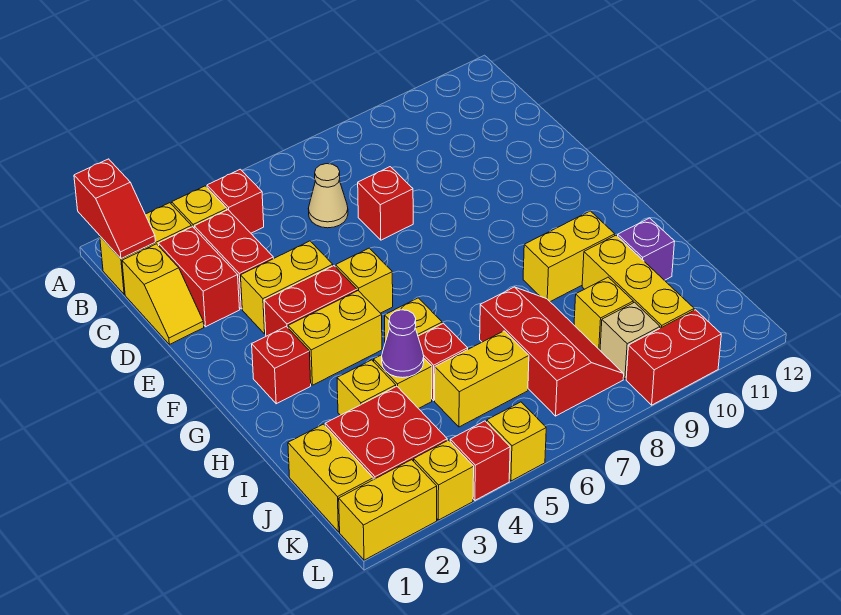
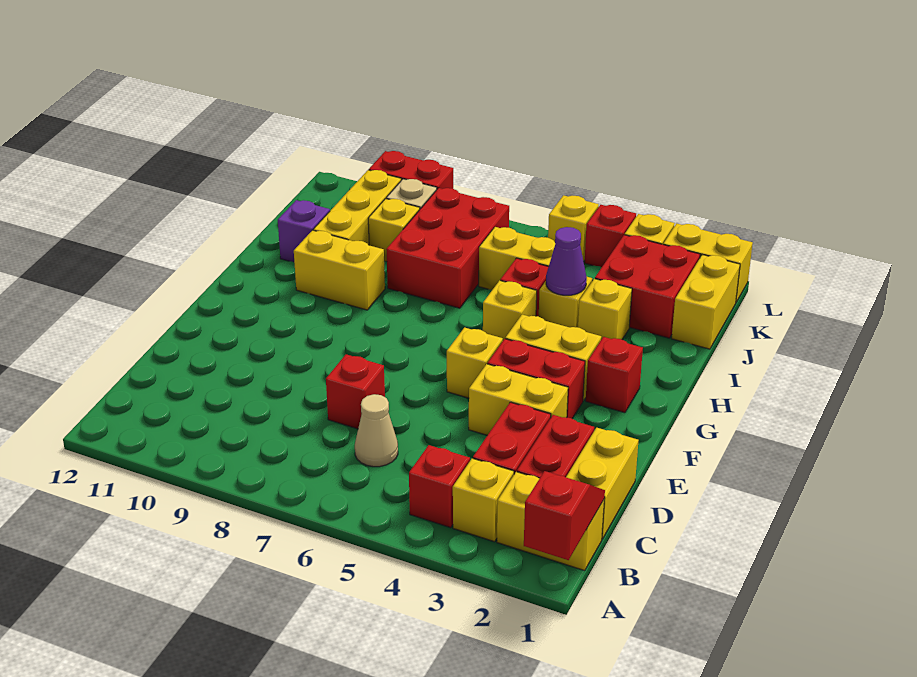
yellow slope C1:D1 level 1 top C -> yellow brick C1:D1 level 1
red slope I7:K8 level 1 top 7 -> red brick I7:K8 level 1

